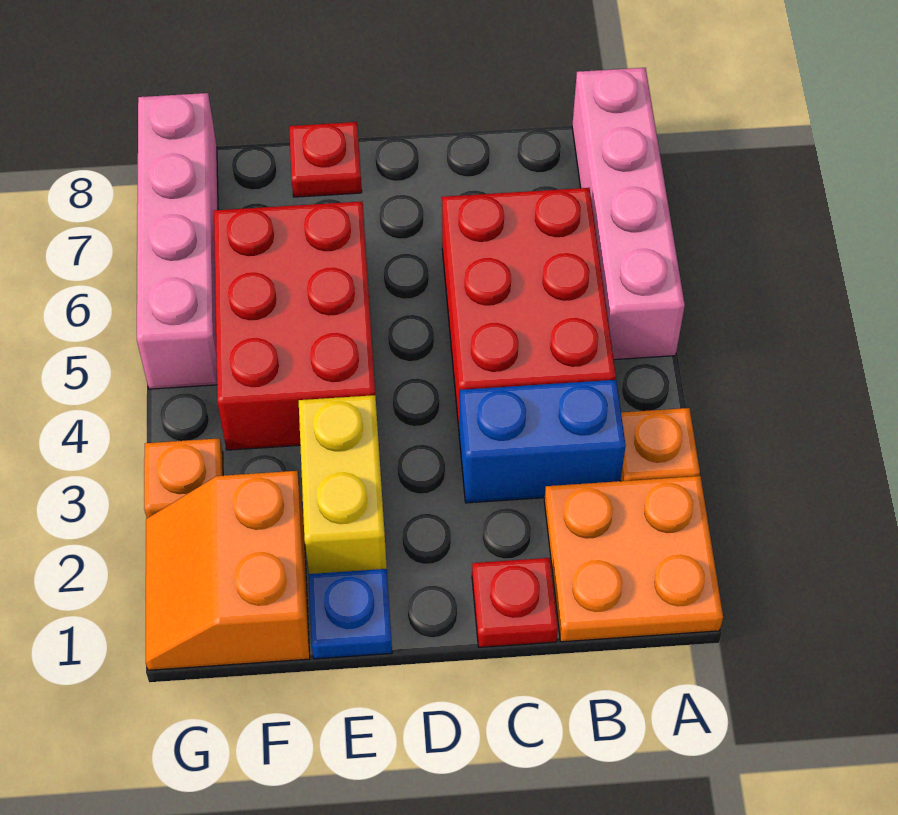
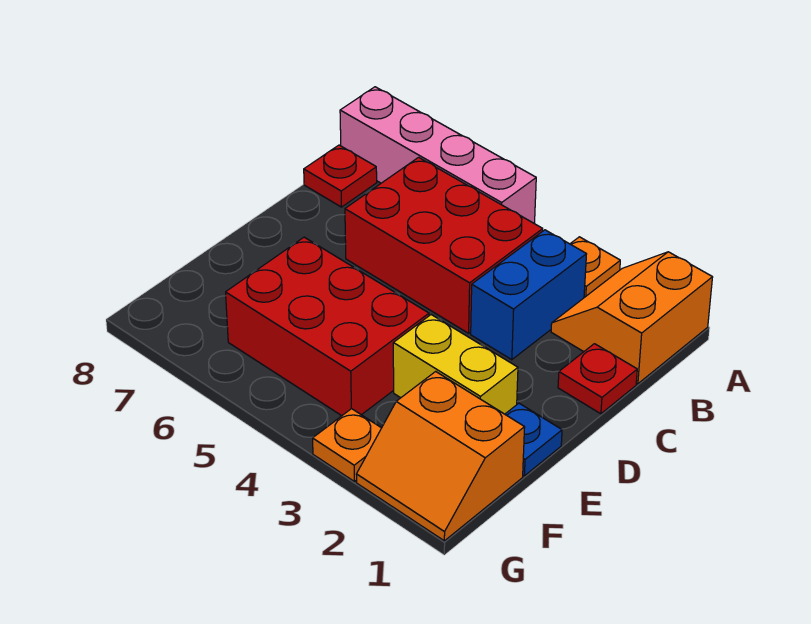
orange plate A1:B2 level 1 -> orange slope A1:B2 level 1 top 1
red plate E8 level 1 -> red plate B8 level 1
pink brick G5:G8 level 1 -> none

